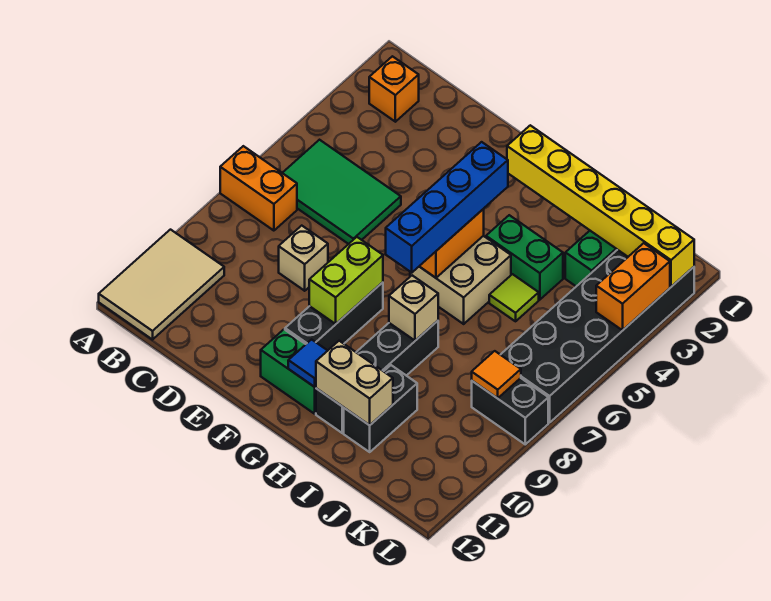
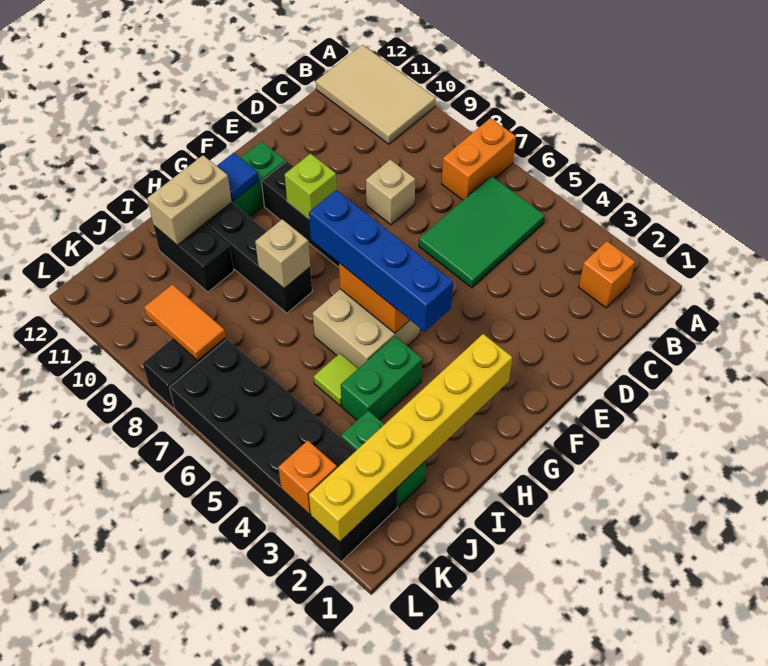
lime brick F8:F9 level 2 -> lime brick F9 level 2
orange tile K8 level 2 -> orange tile K8:K9 level 2
orange brick L3:L4 level 2 -> orange brick L3 level 2

